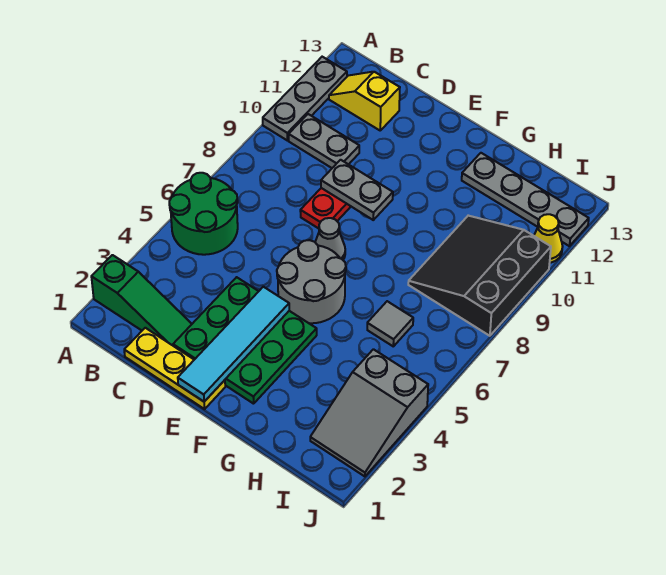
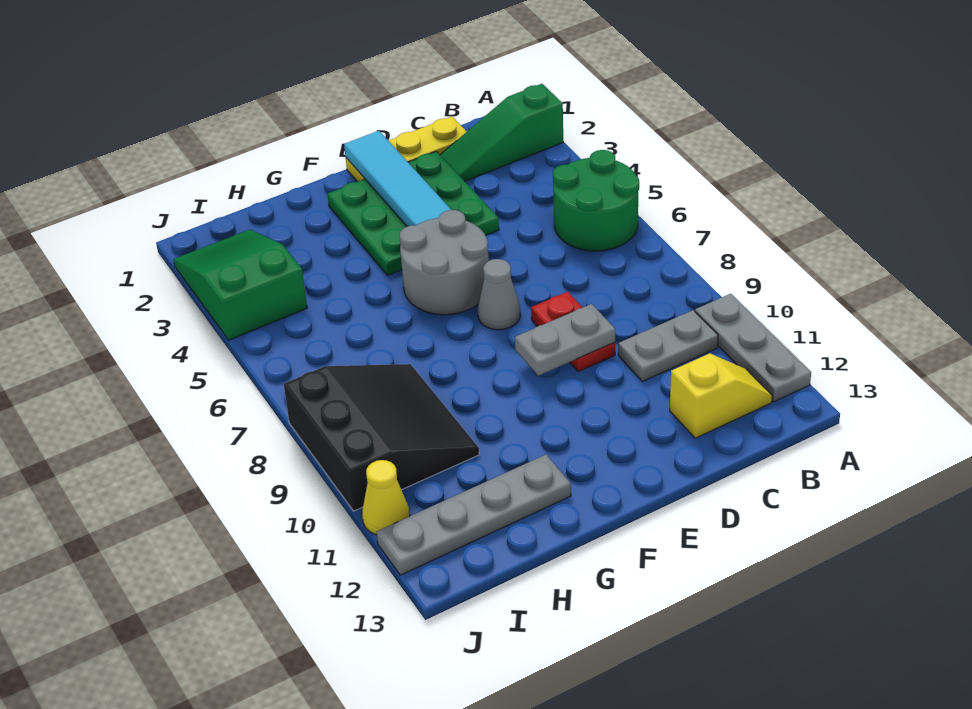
grey tile H6 level 1 -> none
grey slope I2:J4 level 1 top 4 -> green slope I2:J4 level 1 top 4

